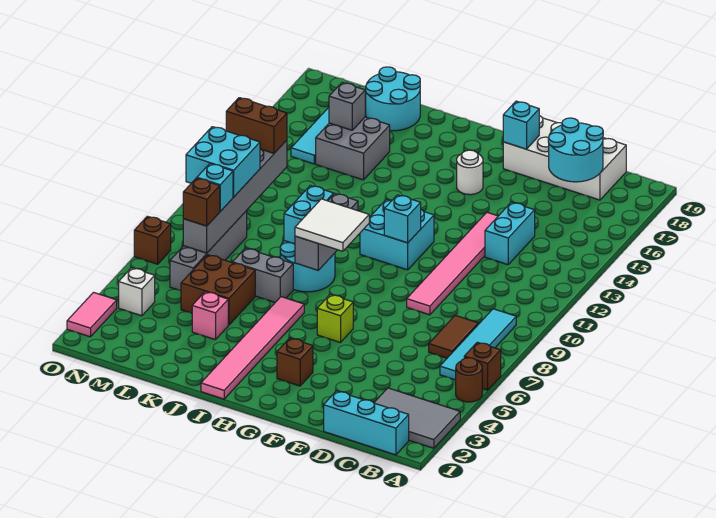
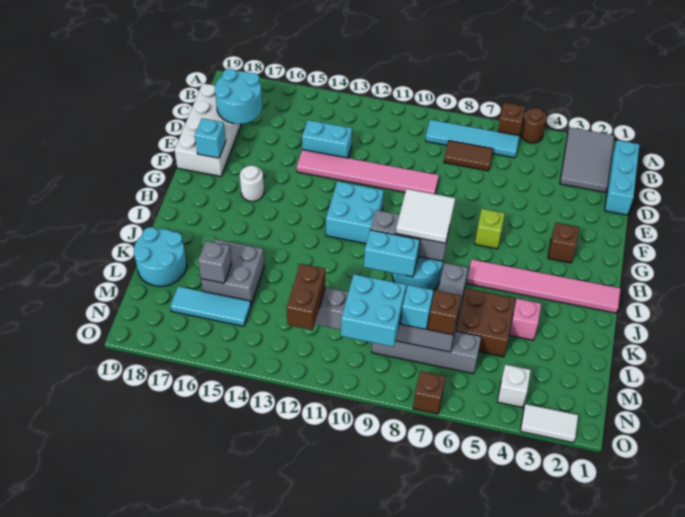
cyan brick G11 level 2 -> none
pink tile O2:O3 level 1 -> white tile O2:O3 level 1

